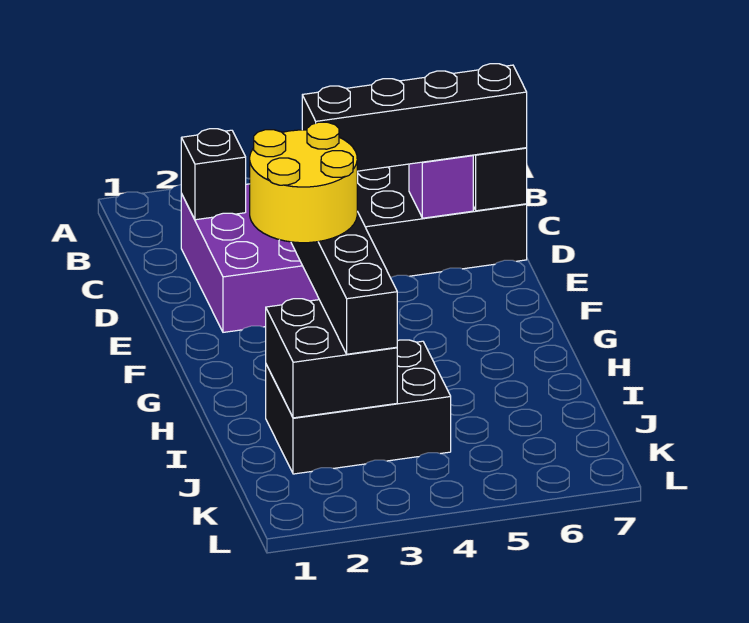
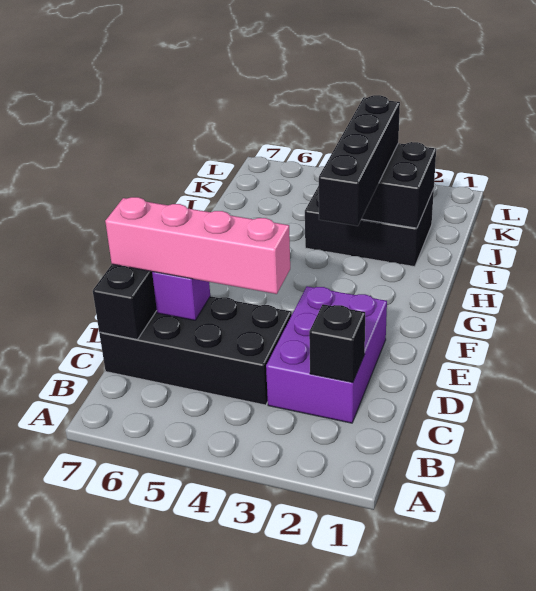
black brick D4:D7 level 3 -> pink brick D4:D7 level 3
yellow round brick G2:H3 level 4 -> none

